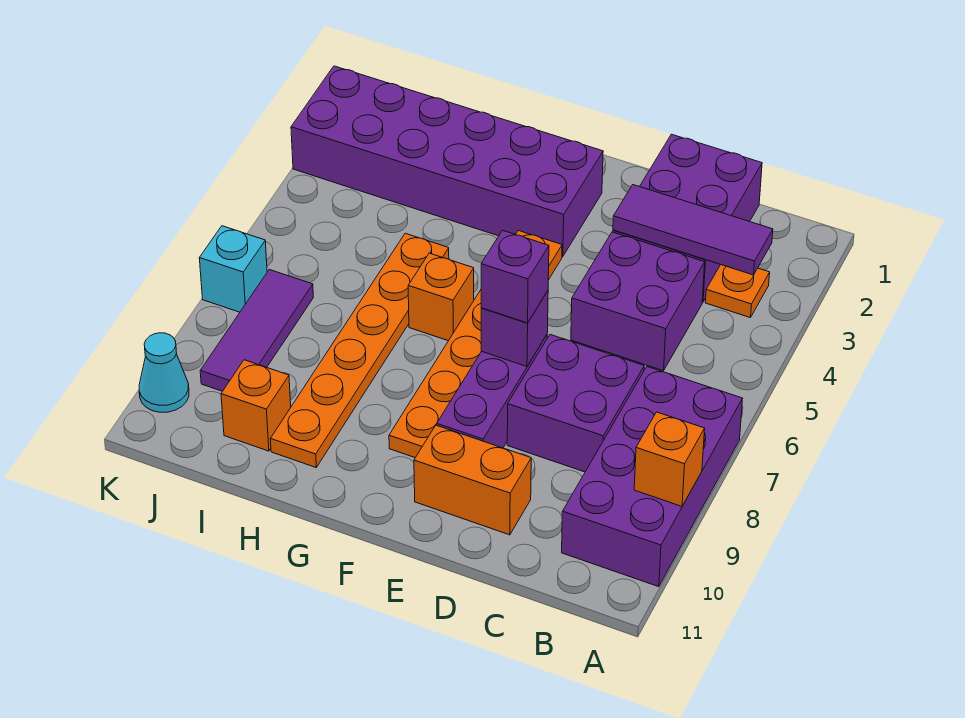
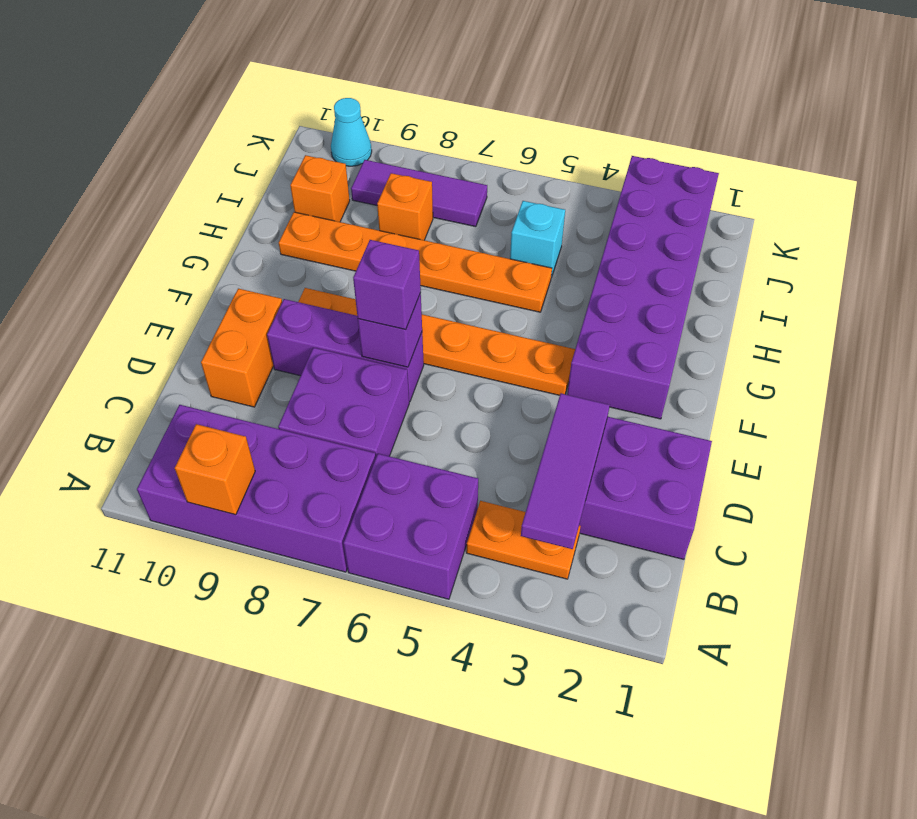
orange plate B3 level 1 -> orange plate B3:B4 level 1
purple brick C4:D5 level 1 -> purple brick A5:B6 level 1
orange brick G6 level 1 -> orange brick I8 level 1
cyan brick K7 level 1 -> cyan brick I5 level 1

